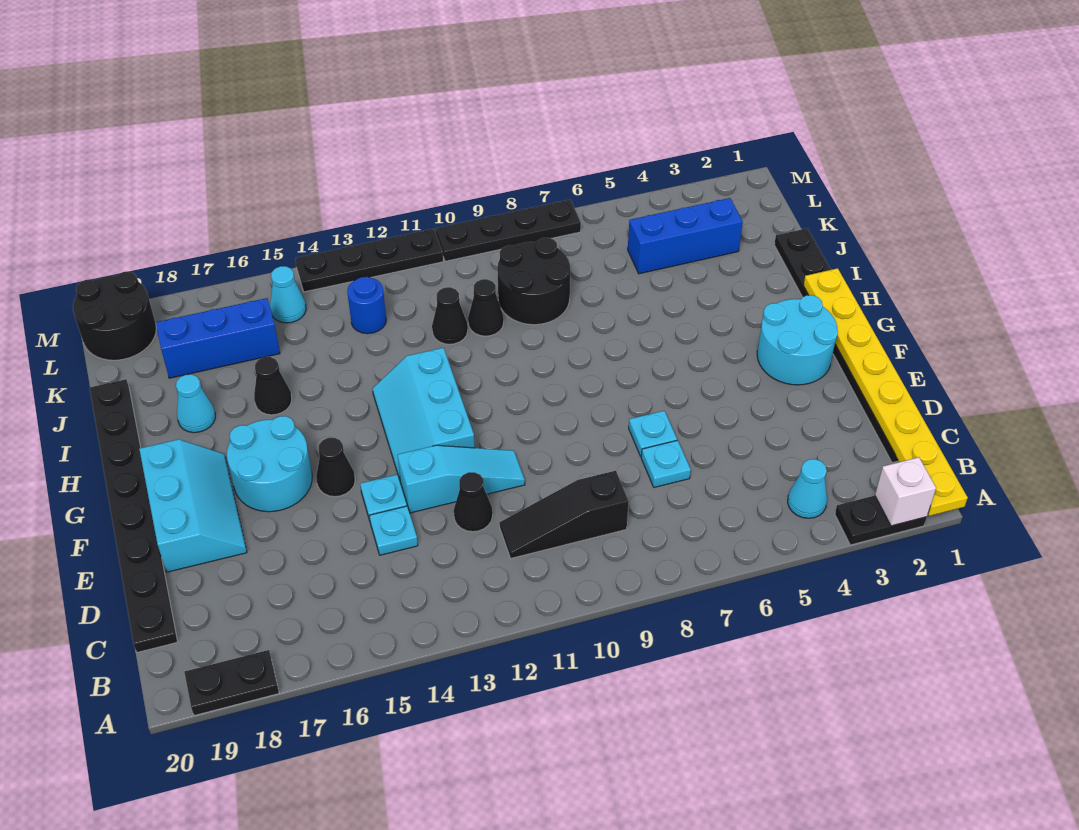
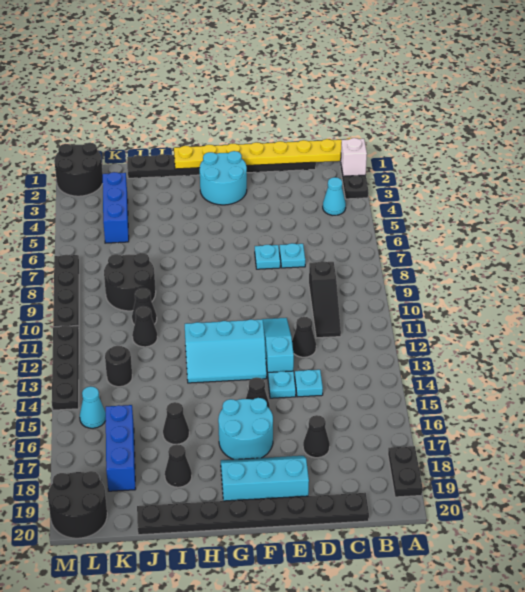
none -> black cone D17 level 1
cyan cone I18 level 1 -> black cone I18 level 1
blue round brick K13 level 1 -> black round brick K13 level 1
none -> black round brick L1:M2 level 1

